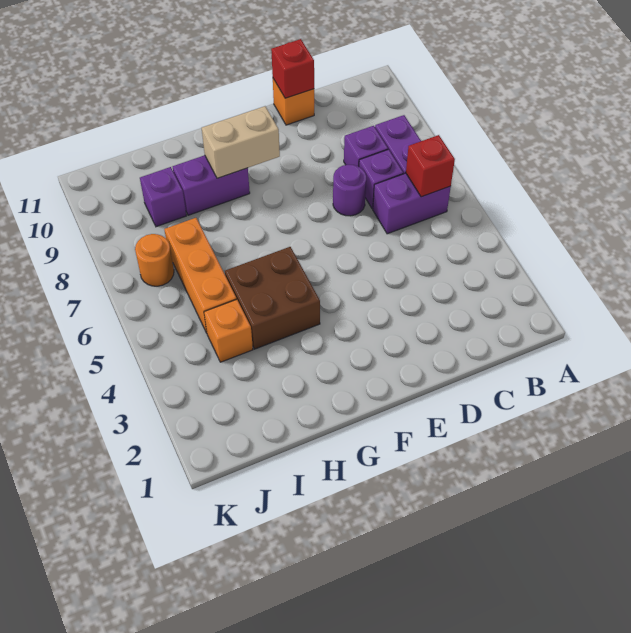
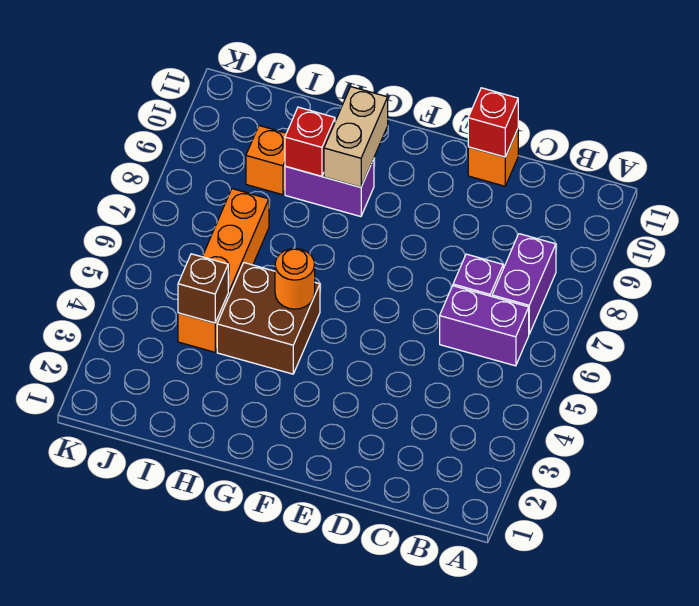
red brick B6 level 2 -> red brick H9 level 2
purple brick C8 level 1 -> none
purple round brick D7 level 1 -> none
tan brick F9:G9 level 2 -> tan brick G9:G10 level 2
none -> brown brick I4 level 2
purple brick I9 level 1 -> orange brick I9 level 1
orange round brick J7 level 1 -> orange round brick G5 level 2

